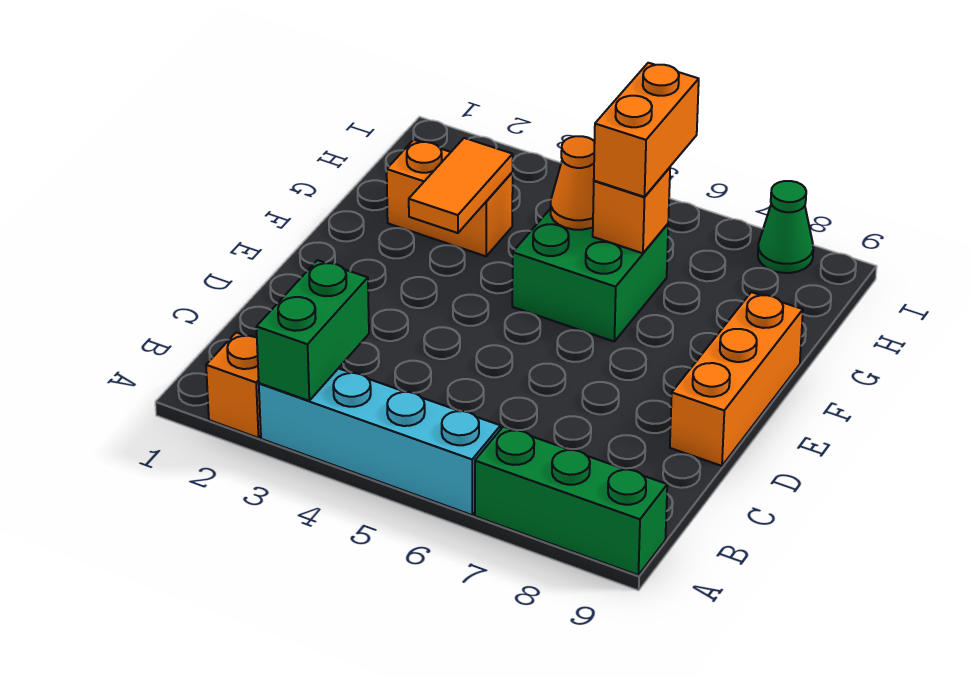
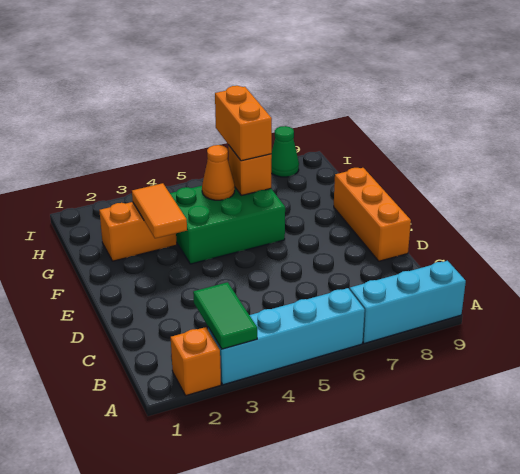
green brick A3:B3 level 2 -> green tile A3:B3 level 2
green brick A7:A9 level 1 -> cyan brick A7:A9 level 1
green brick F5:G6 level 1 -> green brick F4:G6 level 1

